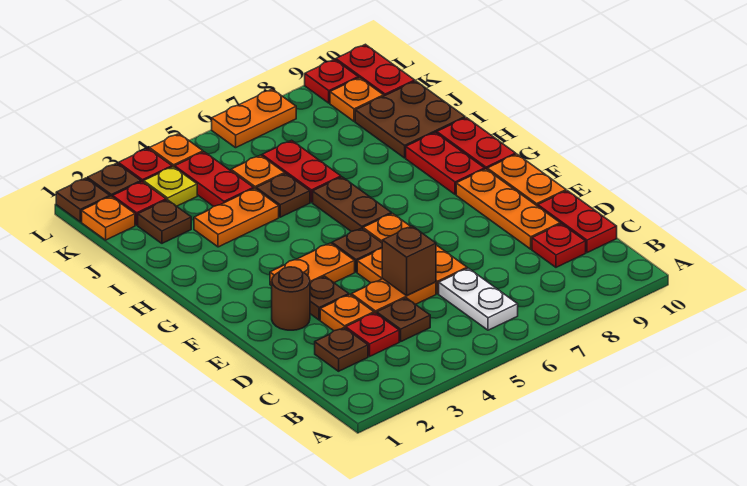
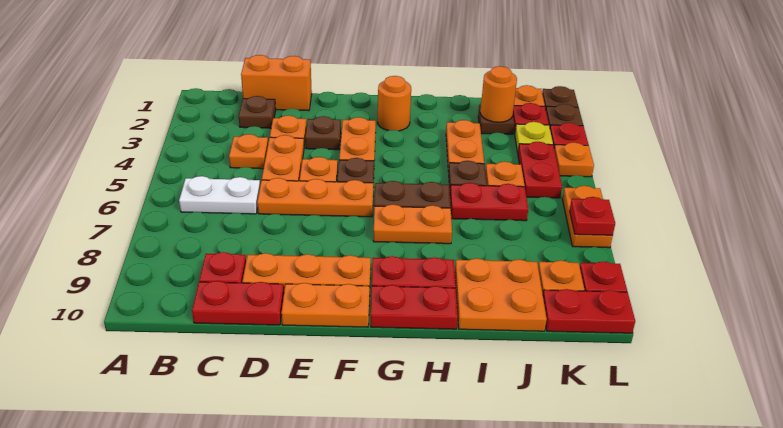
none -> orange brick C1:D1 level 1
red plate C3 level 1 -> red plate L7 level 2
brown plate C4 level 1 -> orange plate C4 level 1
brown brick D5 level 2 -> none
brown round brick E2 level 1 -> none
none -> orange round brick G2 level 1
none -> orange plate G7:H7 level 1
brown plate I9:J10 level 1 -> orange plate I9:J10 level 1
none -> orange round brick J2 level 2
red plate J4:K4 level 1 -> red plate K4:K5 level 1

